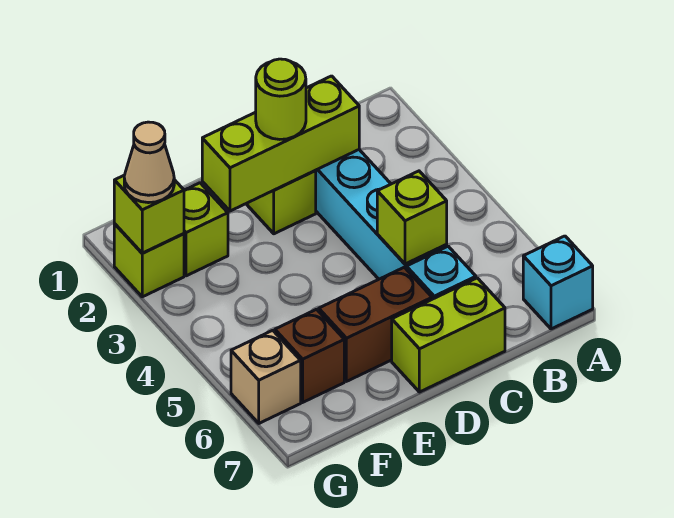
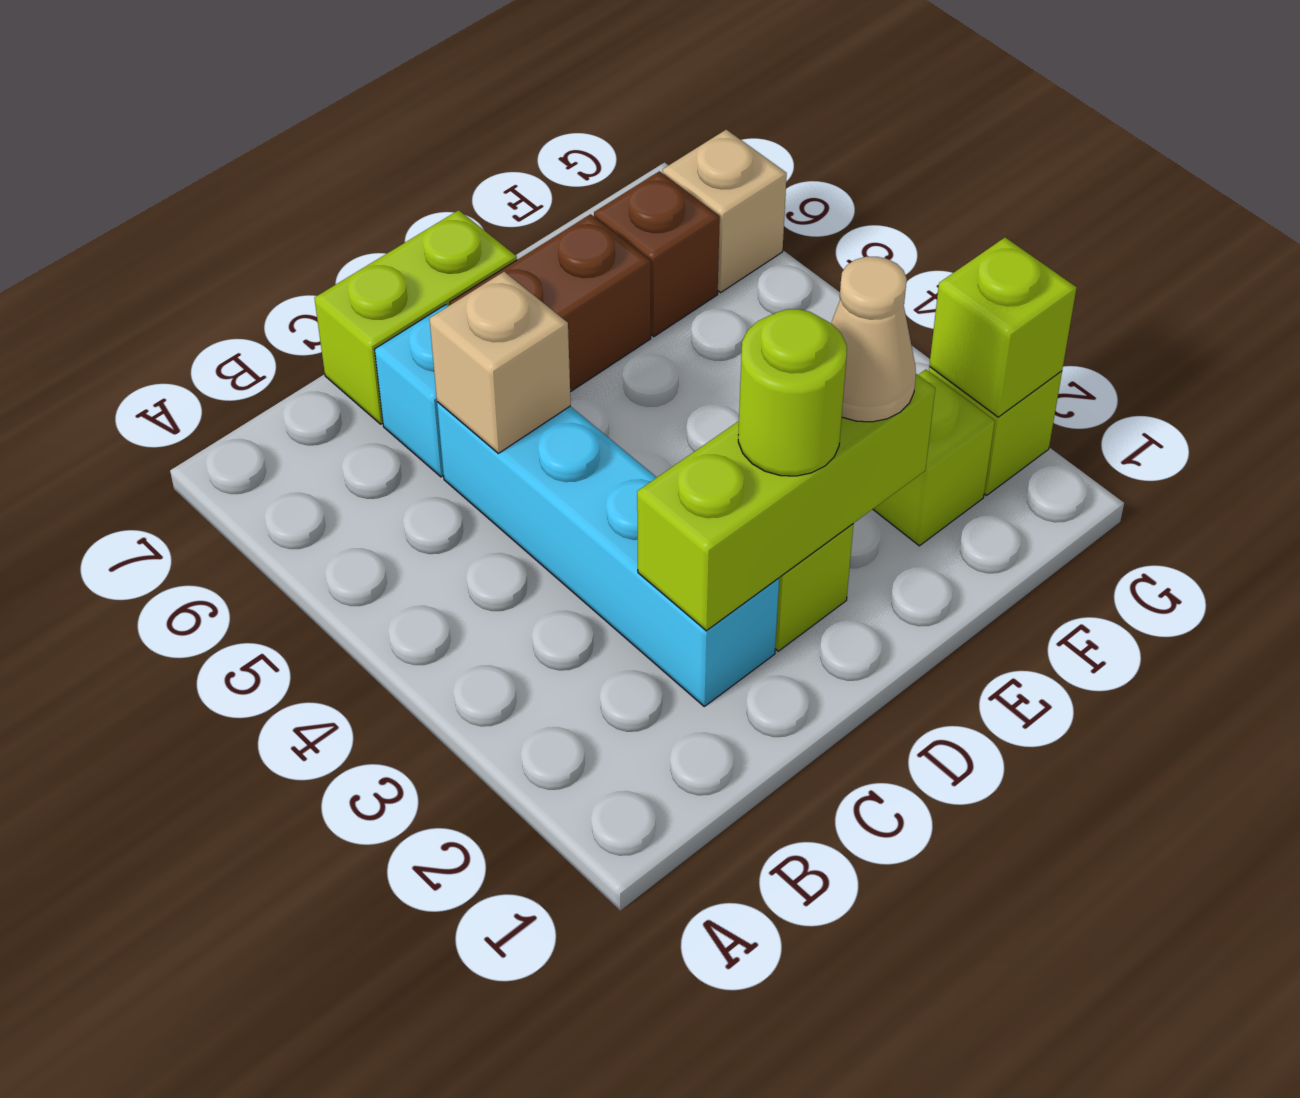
cyan brick A7 level 1 -> none
lime brick C5 level 2 -> tan brick C5 level 2
tan cone G2 level 3 -> tan cone E2 level 3

